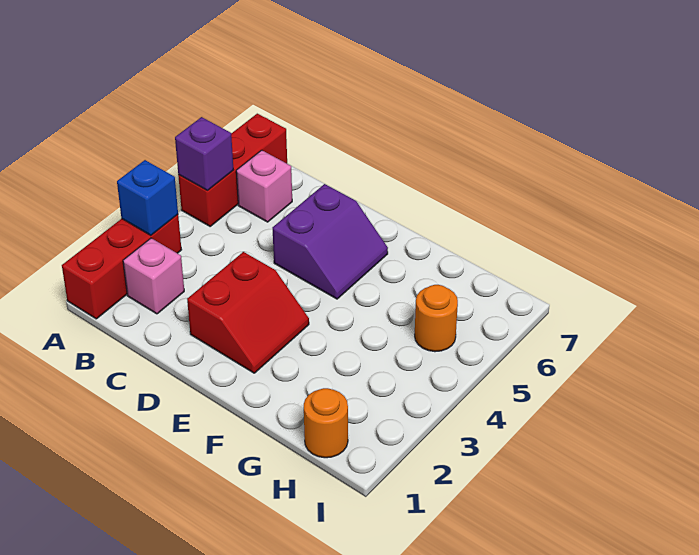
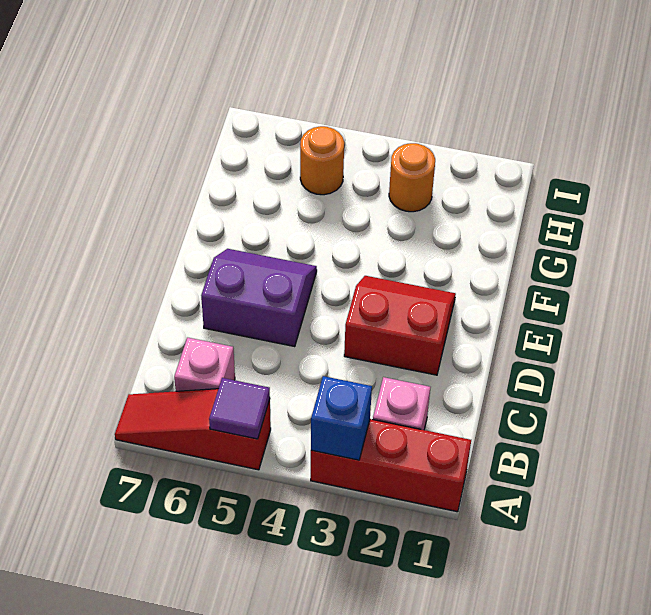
red brick A5:A7 level 1 -> red slope A5:A7 level 1 top 5
purple brick A5 level 2 -> purple tile A5 level 2
orange round brick H1 level 1 -> orange round brick H3 level 1

